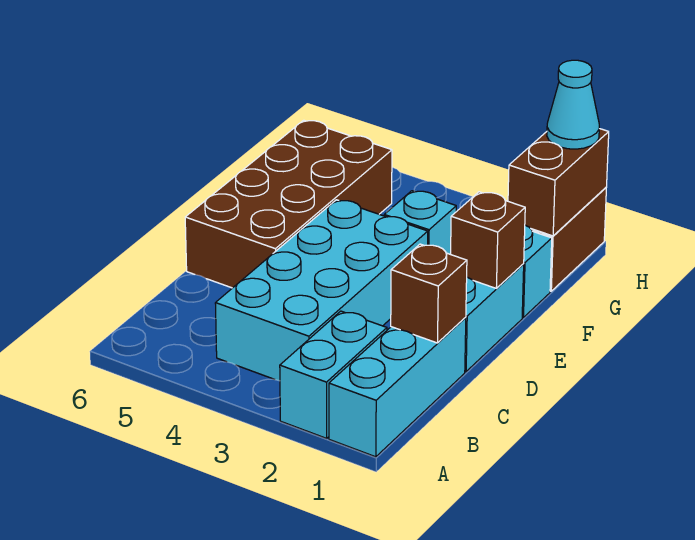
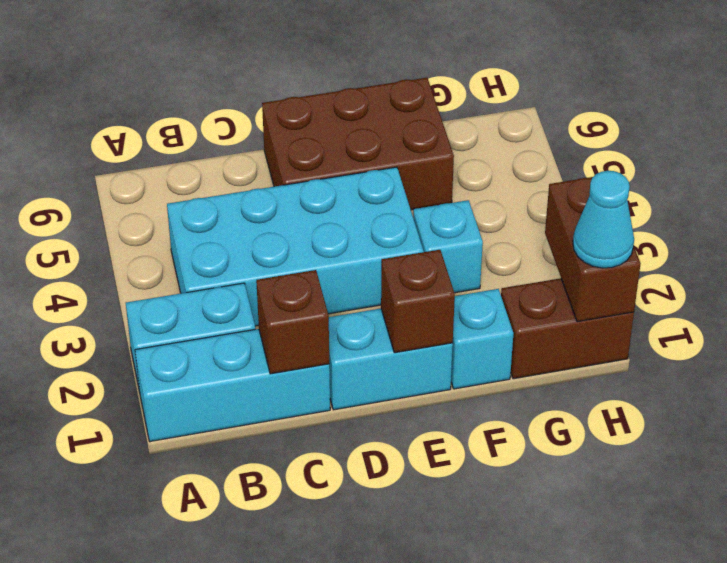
brown brick D5:G6 level 1 -> brown brick D5:F6 level 1
brown brick G1:H1 level 2 -> brown brick H1:H2 level 2

